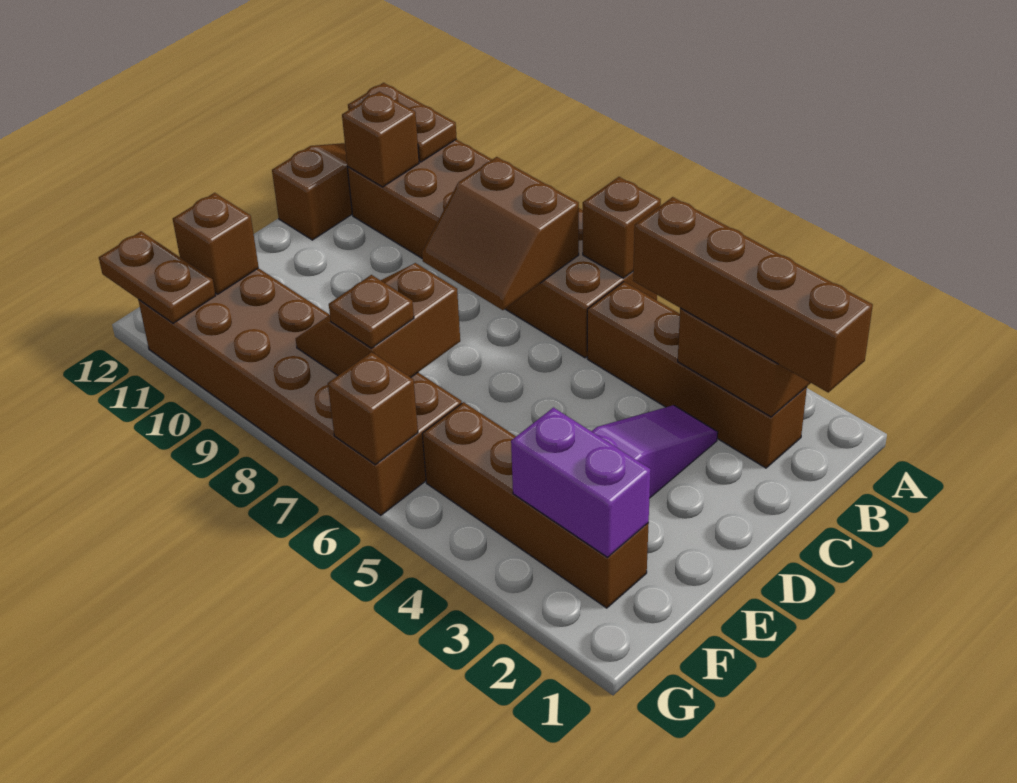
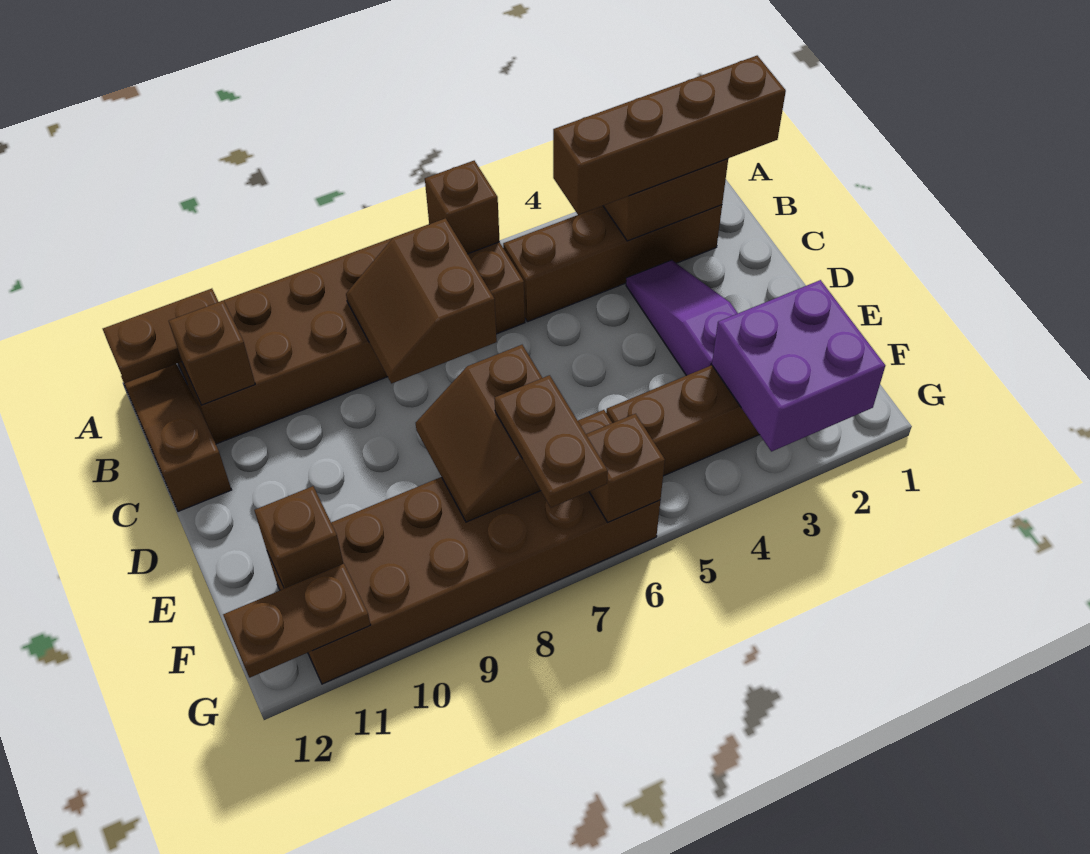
brown slope B7:C8 level 2 top B -> brown slope B7:C8 level 2 top 7
purple brick F2:F3 level 2 -> purple brick F2:G3 level 2
brown plate F7 level 3 -> brown plate F7:G7 level 3

